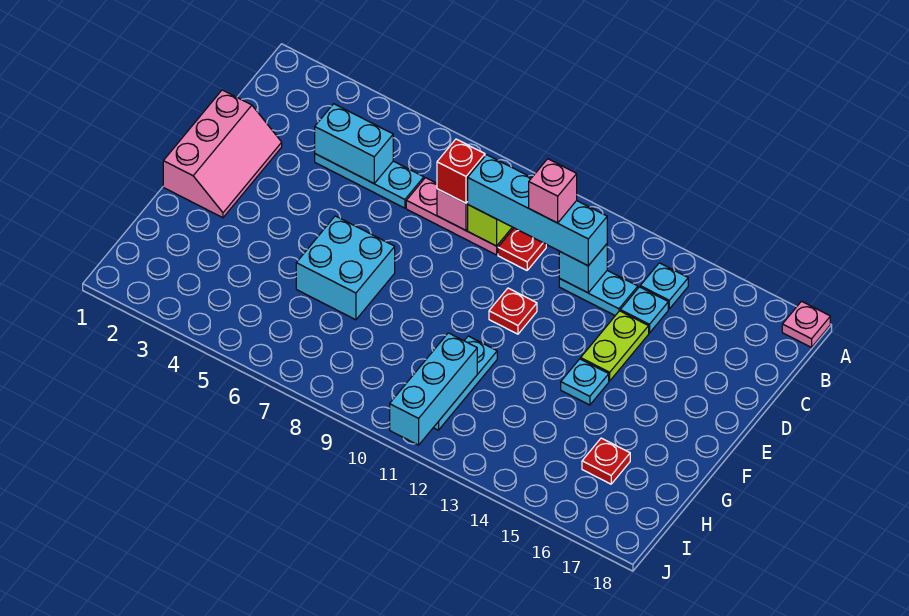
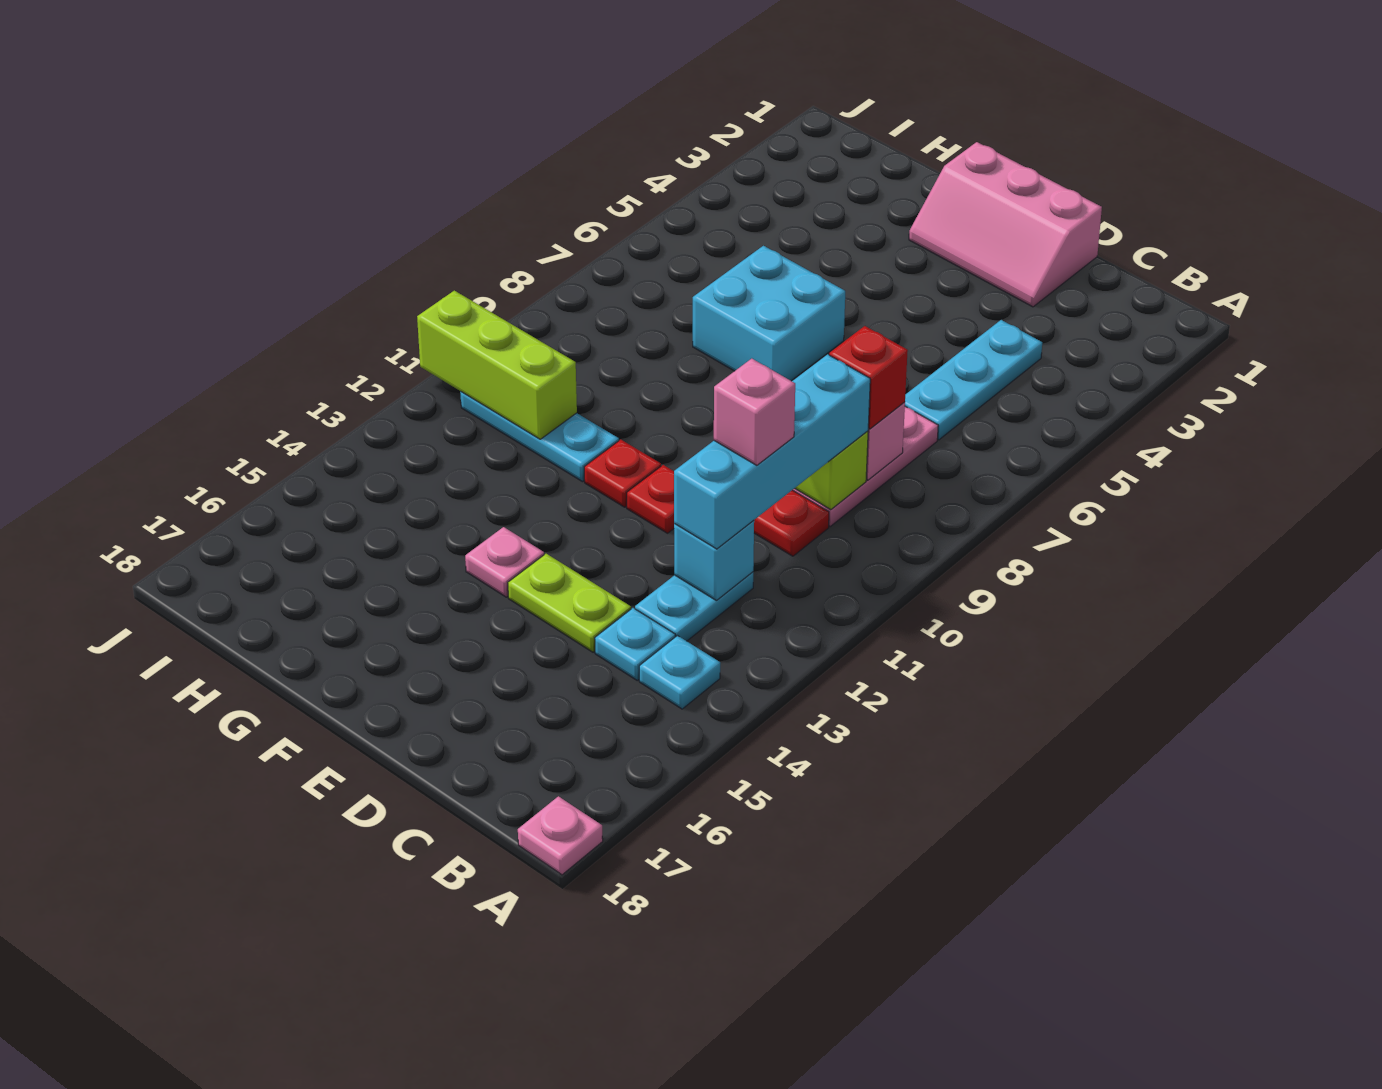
cyan brick C4:C5 level 2 -> none
cyan plate F14 level 1 -> pink plate F14 level 1
cyan brick H11:J11 level 2 -> lime brick H11:J11 level 2
red plate H16 level 1 -> red plate F11 level 1

